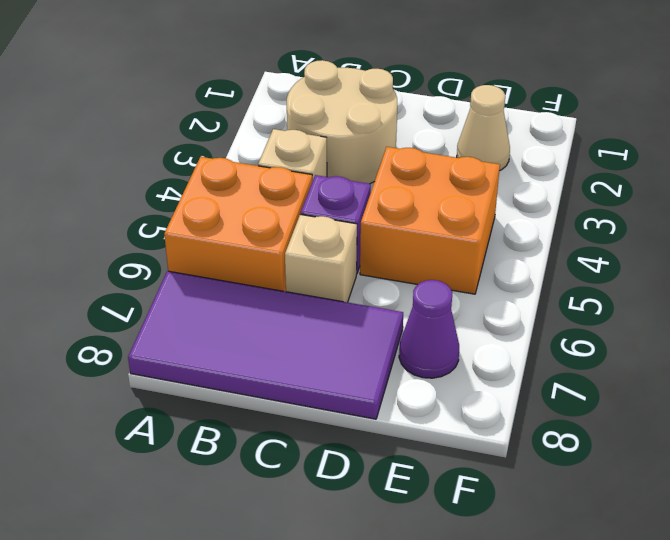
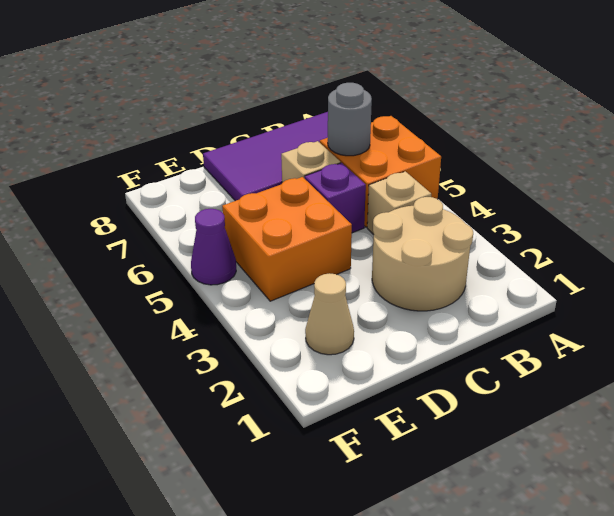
none -> grey round brick B6 level 2
purple cone E7 level 1 -> purple cone F5 level 1

